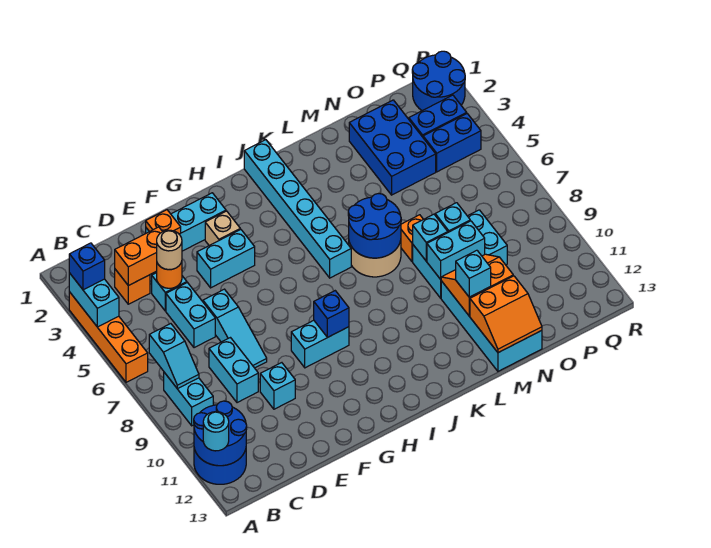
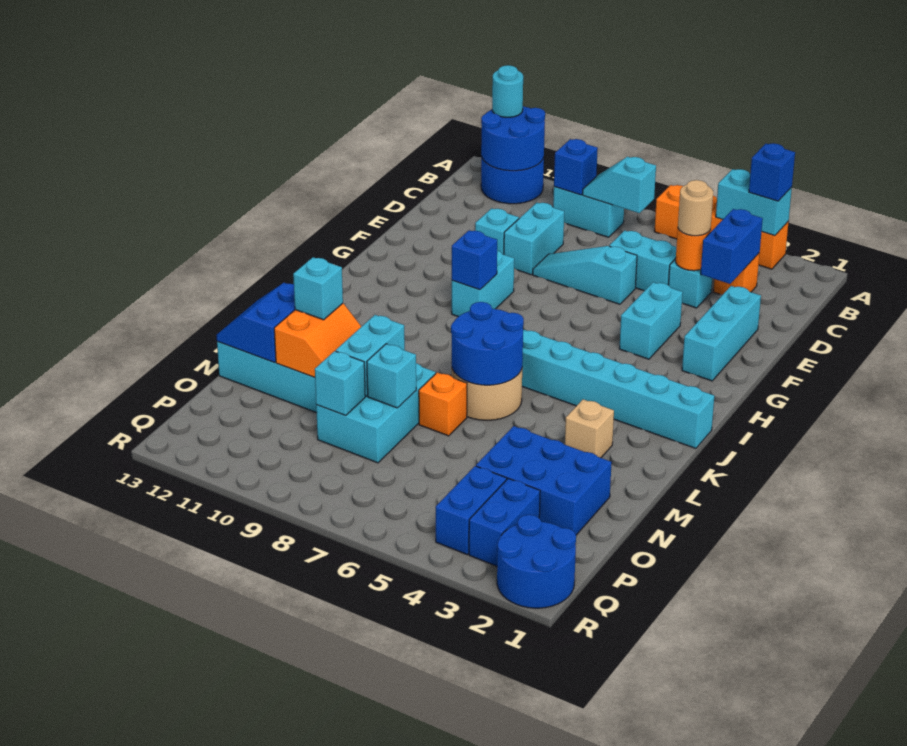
none -> blue brick B9 level 2
orange brick C3:D3 level 2 -> blue brick C3:D3 level 2
cyan brick D8:D9 level 1 -> cyan brick D9:E9 level 1
orange plate E2 level 2 -> none
tan brick G3 level 1 -> tan brick L3 level 1
cyan brick M8 level 2 -> cyan brick O9 level 2
orange slope M12:N13 level 2 top 12 -> blue slope M12:N13 level 2 top 12

